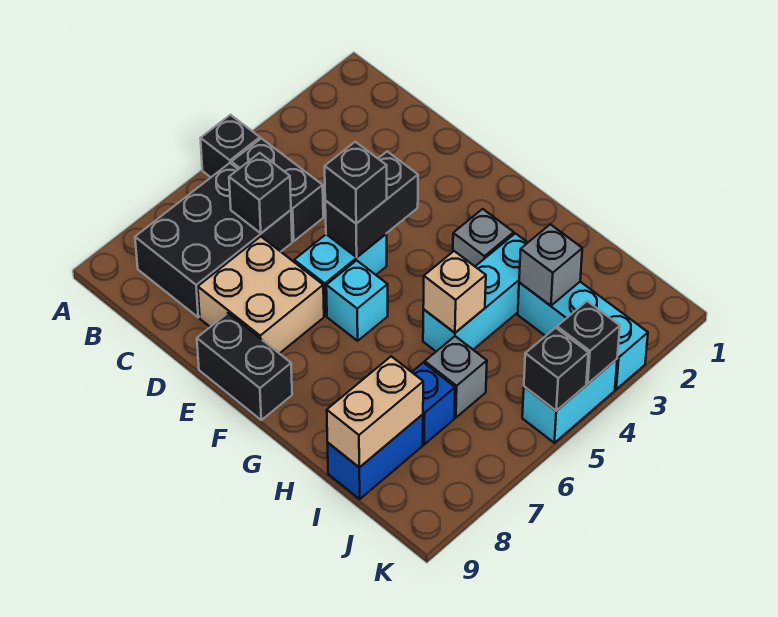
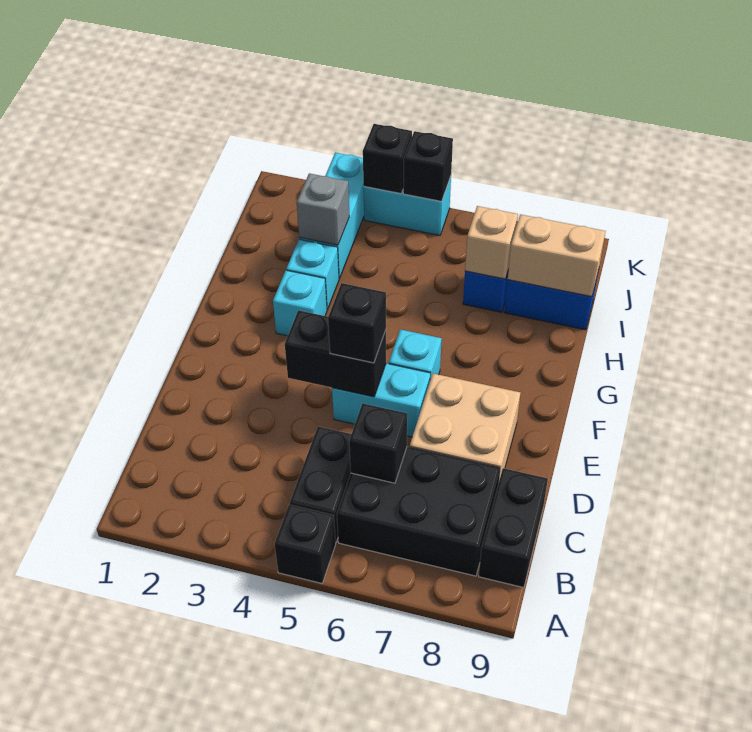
black brick E9:F9 level 1 -> black brick B9:C9 level 1
grey brick G3 level 1 -> cyan brick G3 level 1
cyan brick H3:H5 level 1 -> cyan brick H3 level 1
tan brick H5 level 2 -> tan brick I7 level 2
grey brick I6 level 1 -> none

